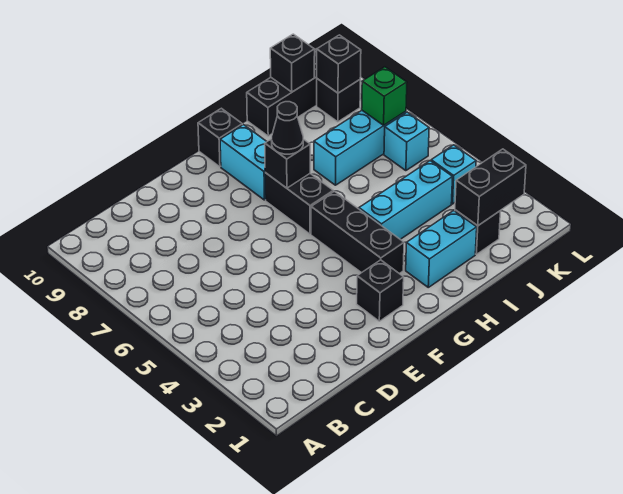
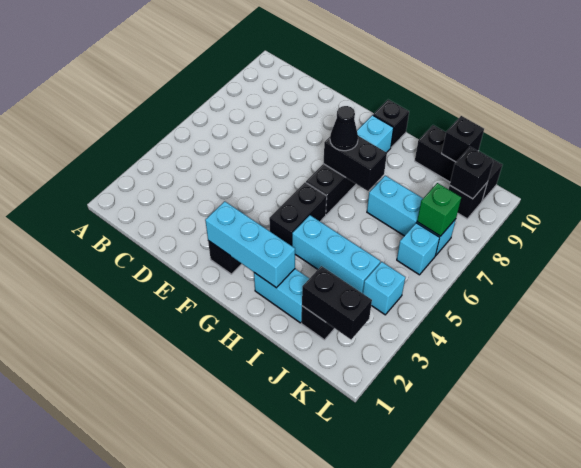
none -> cyan brick F2:H2 level 2
black brick G3:G5 level 1 -> black brick G4:G5 level 1
black brick G7 level 2 -> black brick G7:H7 level 2

